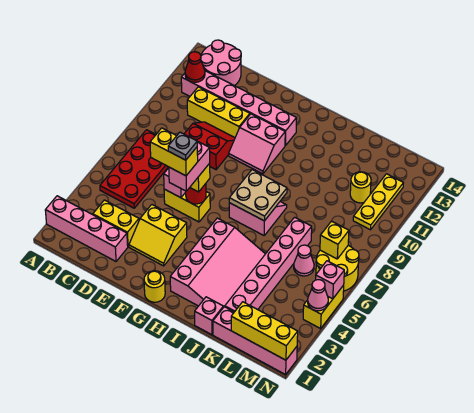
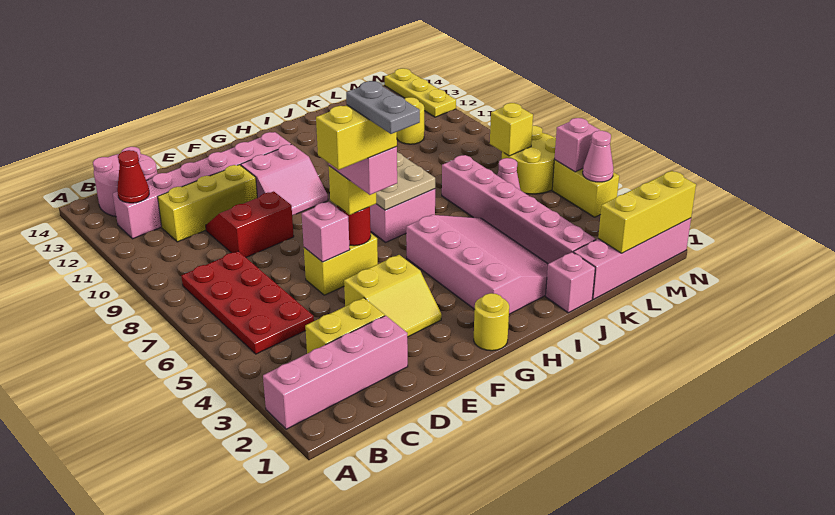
grey plate F5 level 6 -> grey plate F4:F5 level 6
yellow plate M10:M12 level 1 -> yellow plate N12:N14 level 1

